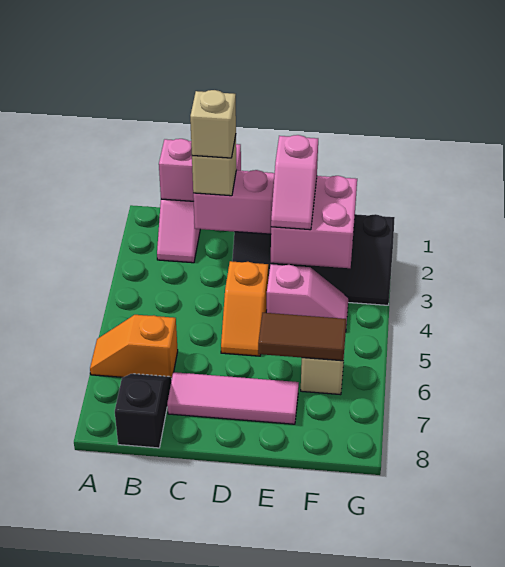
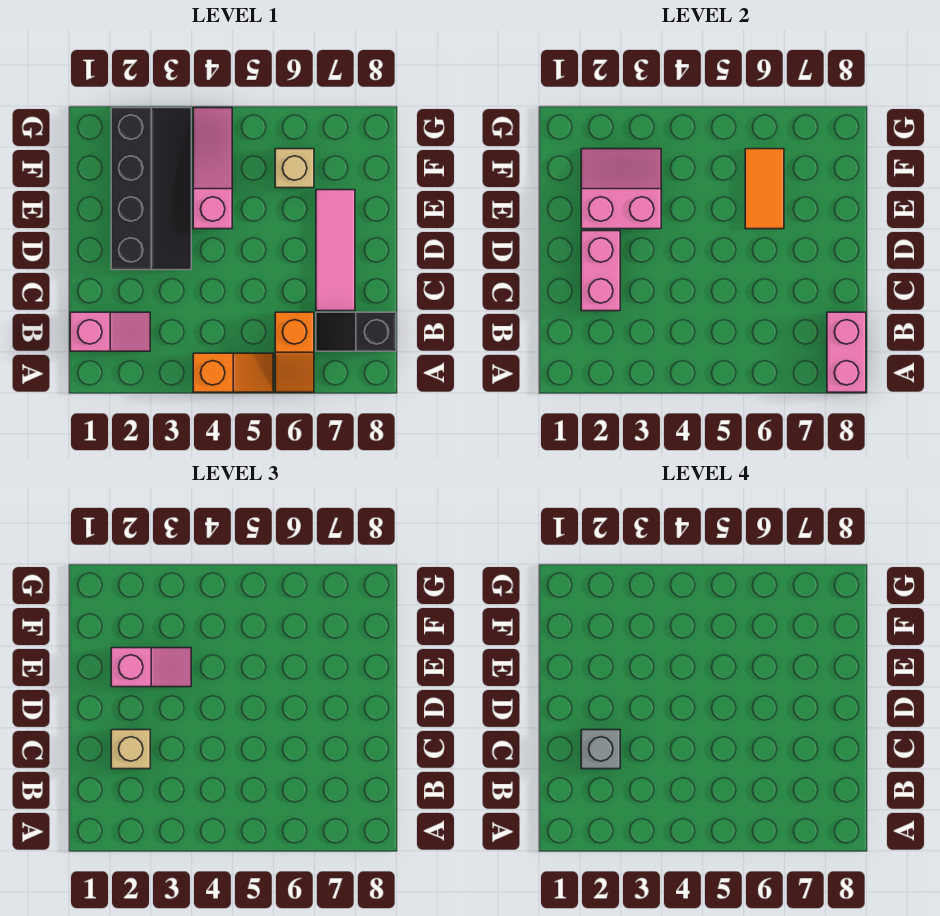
pink brick B1:C1 level 2 -> pink brick A8:B8 level 2
tan brick C2 level 4 -> grey brick C2 level 4
orange slope D4:D5 level 1 top 4 -> orange slope A4:A5 level 1 top 4
pink brick E2:F3 level 2 -> pink slope E2:F3 level 2 top E
pink slope E4:F4 level 1 top E -> pink slope E4:G4 level 1 top E
brown tile E6:F6 level 2 -> orange tile E6:F6 level 2

